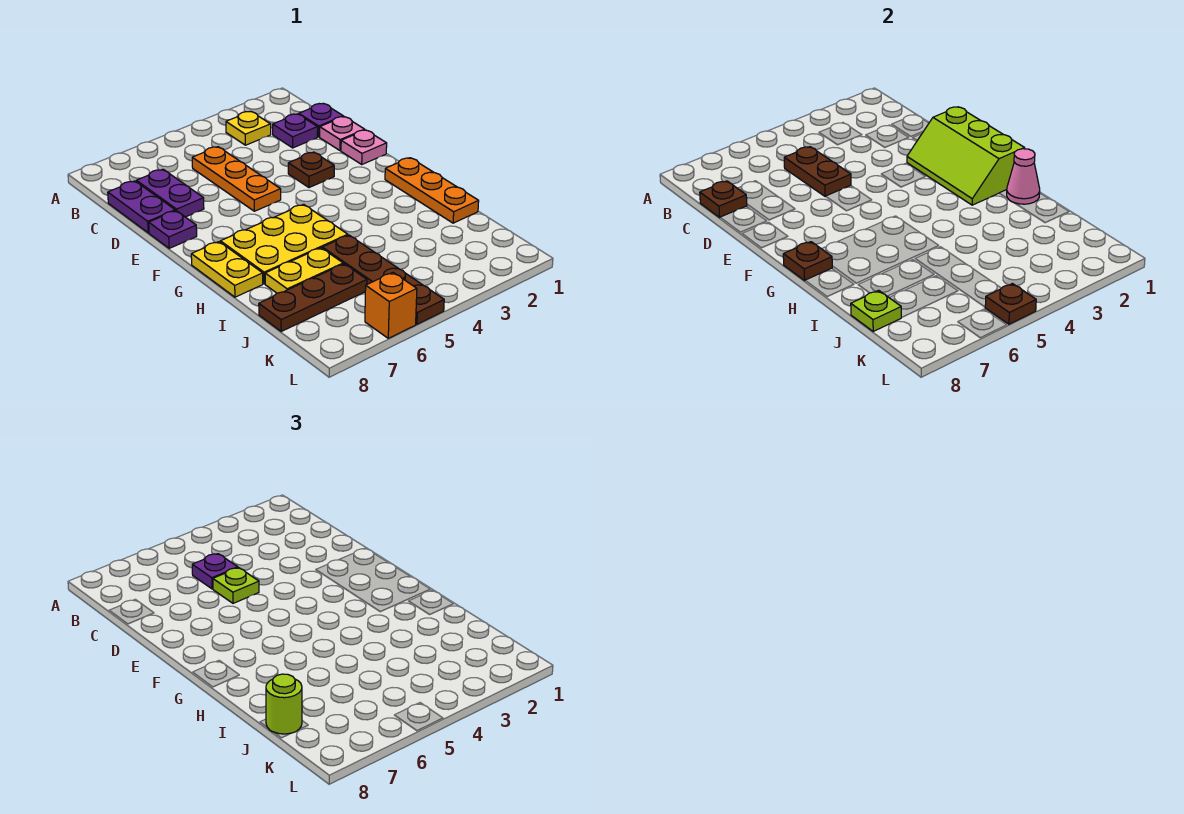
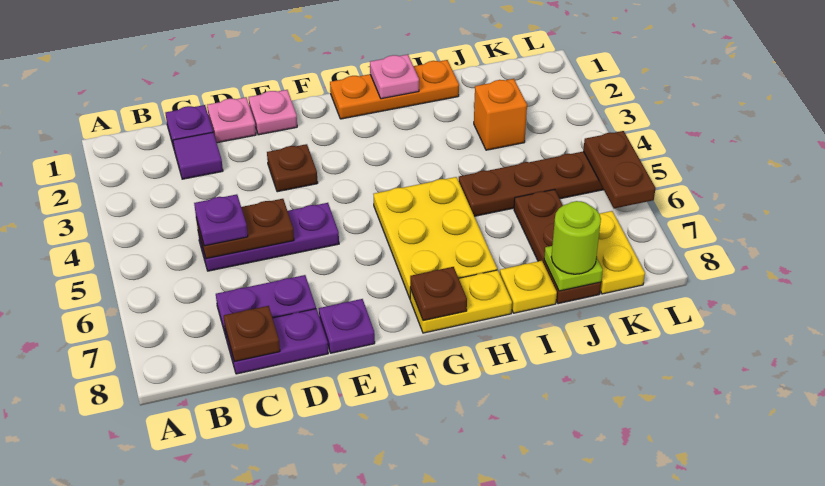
yellow plate B3 level 1 -> yellow plate I8 level 1
purple plate C2 level 1 -> purple tile C2 level 1
orange plate C5:E5 level 1 -> purple plate C5:E5 level 1
lime plate D5 level 3 -> none
lime slope E1:G2 level 2 top 1 -> none
pink cone H1 level 2 -> pink plate H1 level 2
yellow plate I6:I7 level 1 -> yellow plate K7:K8 level 1
brown plate L5 level 2 -> brown plate L5:L6 level 2
orange brick L6 level 1 -> orange brick J3 level 1

